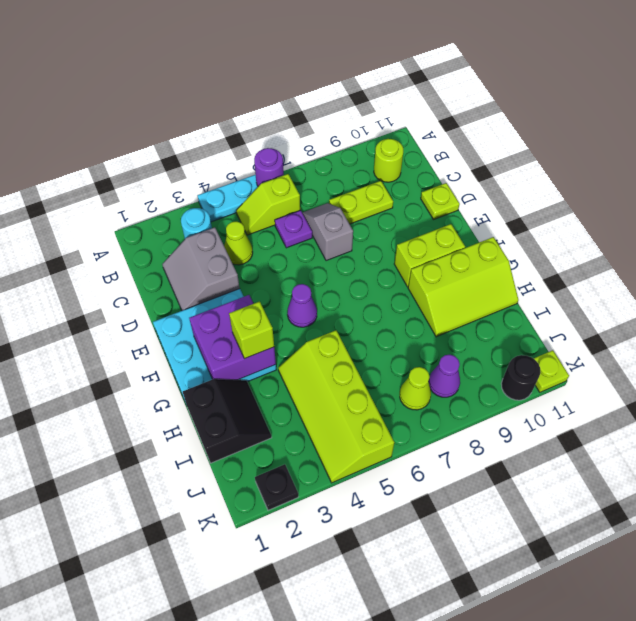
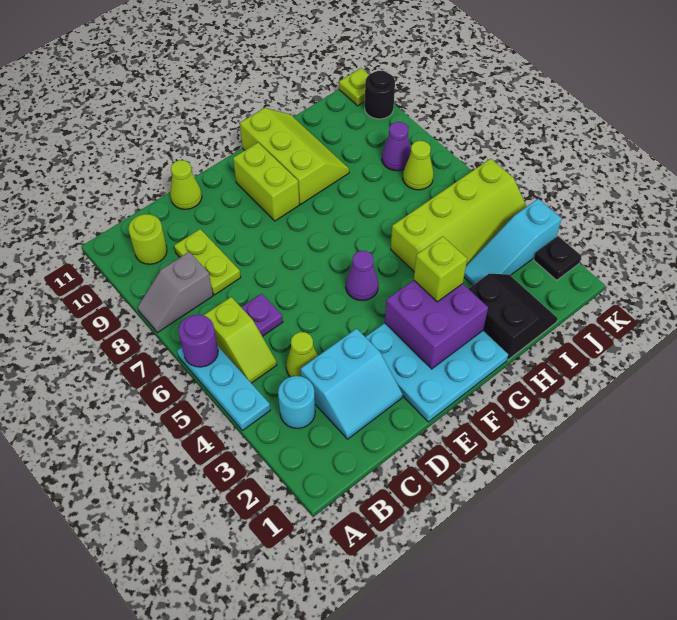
grey slope C2:D3 level 1 top 3 -> cyan slope C2:D3 level 1 top 3
grey slope C7:D7 level 1 top D -> grey slope A8:B8 level 1 top B
lime plate D11 level 1 -> lime cone D11 level 1
black slope H1:I2 level 1 top 1 -> black slope H1:I2 level 1 top H
none -> cyan slope I3:K3 level 1 top K

